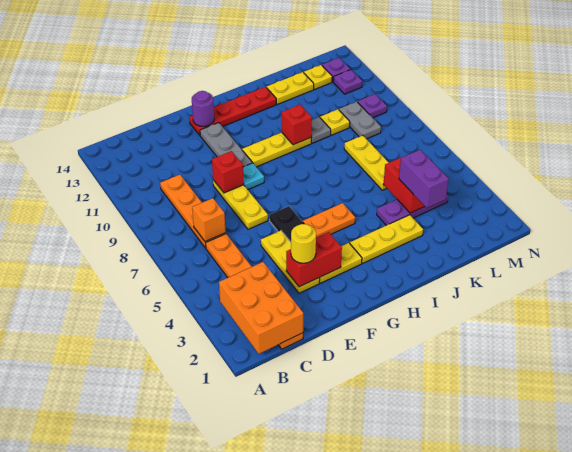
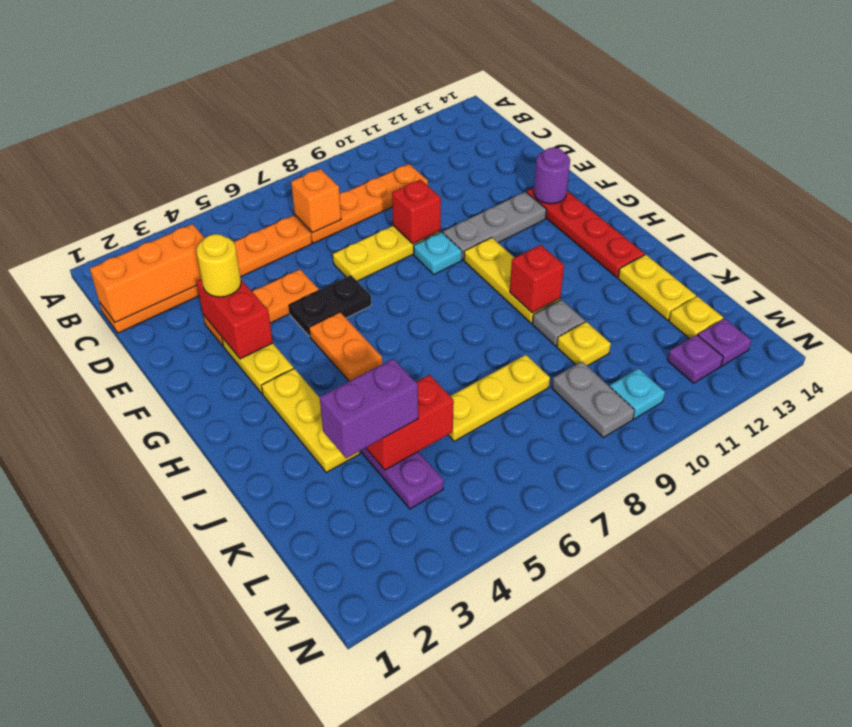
orange brick B1:C3 level 2 -> orange brick C1:C3 level 2
yellow plate E3:E5 level 1 -> orange plate E3:E5 level 1
grey plate L9:L10 level 1 -> grey plate L9:M9 level 1
purple plate M10 level 1 -> cyan plate M10 level 1

